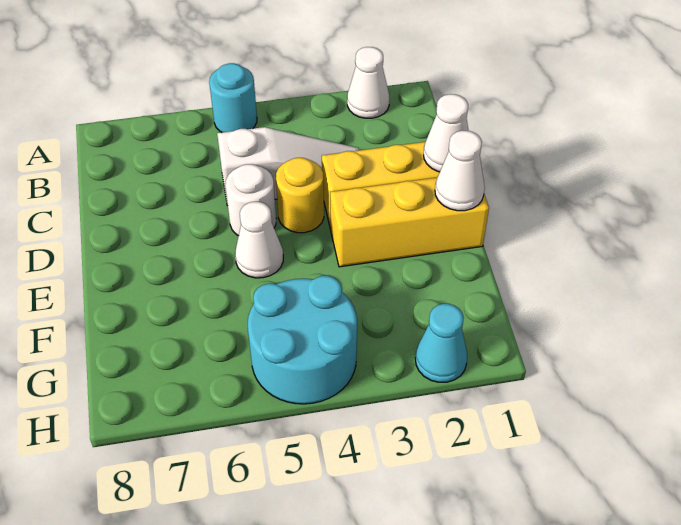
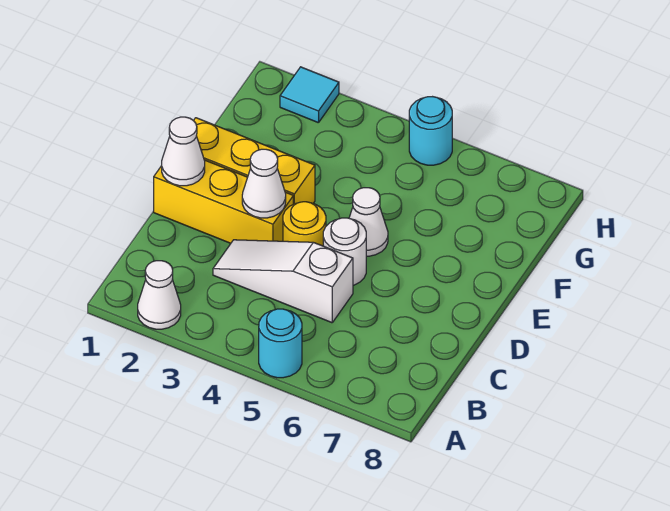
white cone E1 level 2 -> white cone D3 level 2
cyan round brick G4:H5 level 1 -> cyan round brick H5 level 1
cyan cone H2 level 1 -> cyan tile H2 level 1

